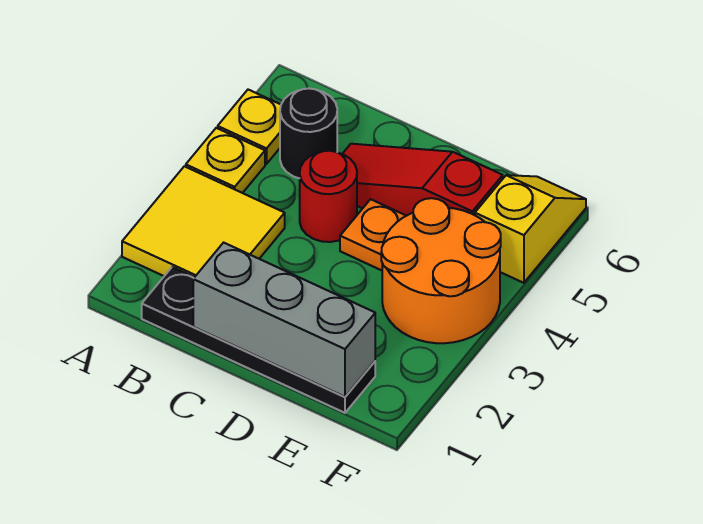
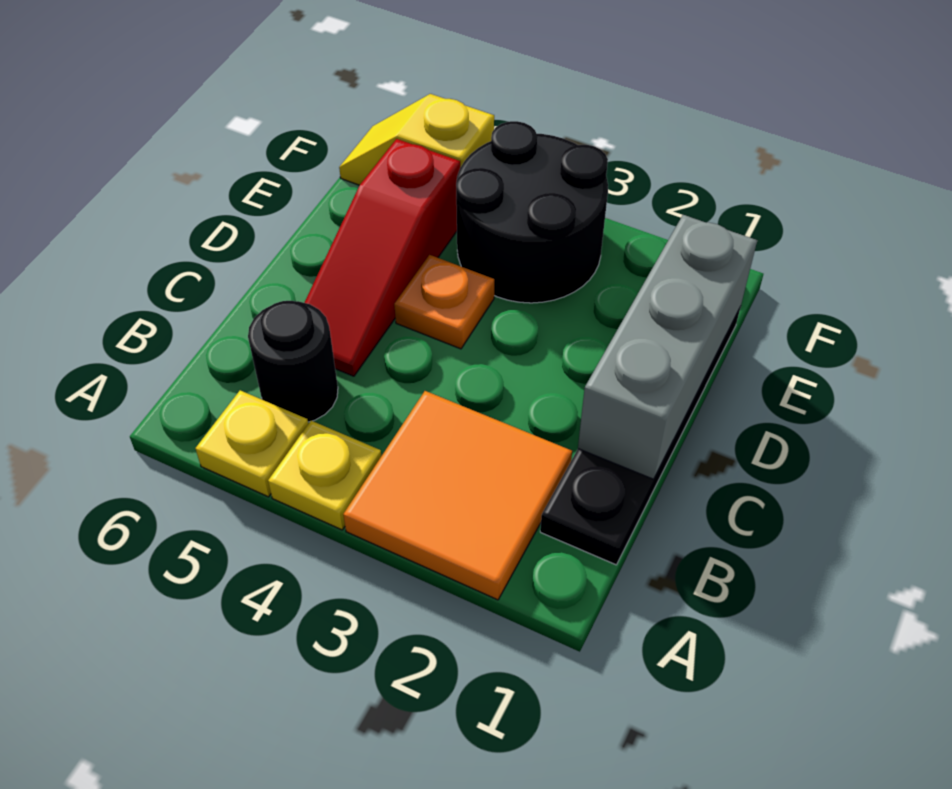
yellow tile A2:B3 level 1 -> orange tile A2:B3 level 1
red round brick C4 level 1 -> none
orange round brick E3:F4 level 1 -> black round brick E3:F4 level 1

